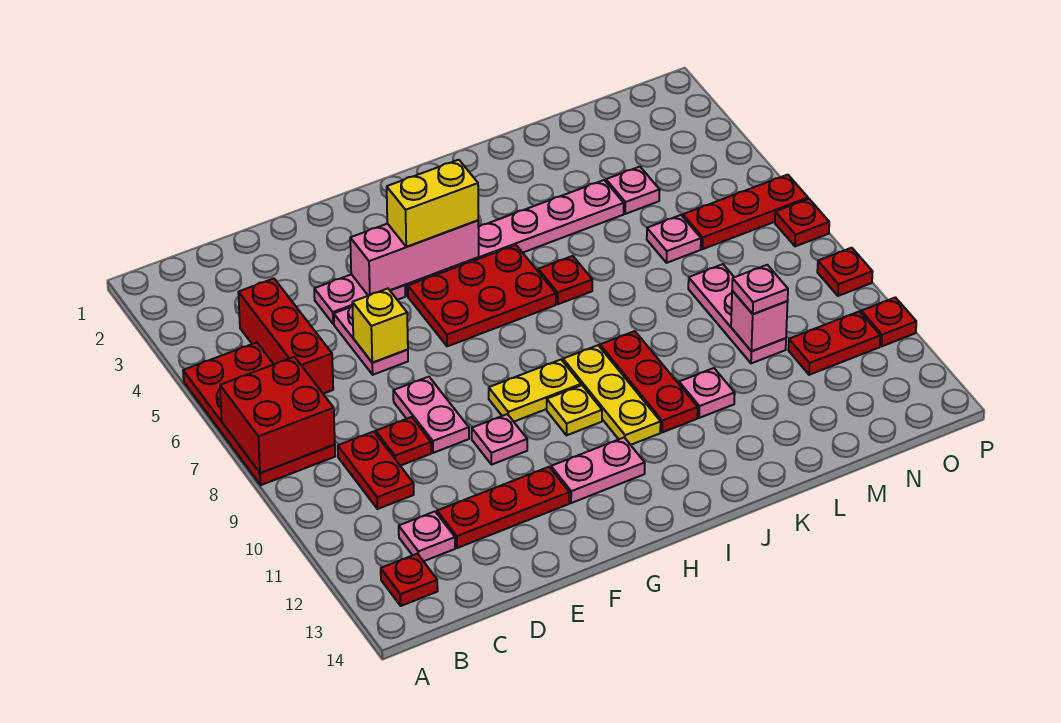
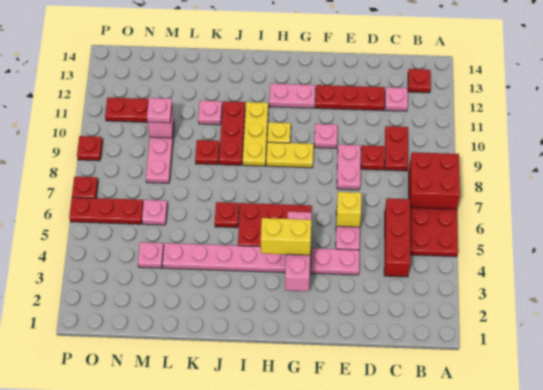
pink brick F4:H4 level 2 -> pink brick G3:G5 level 2
red plate P11 level 1 -> red plate K9 level 1

